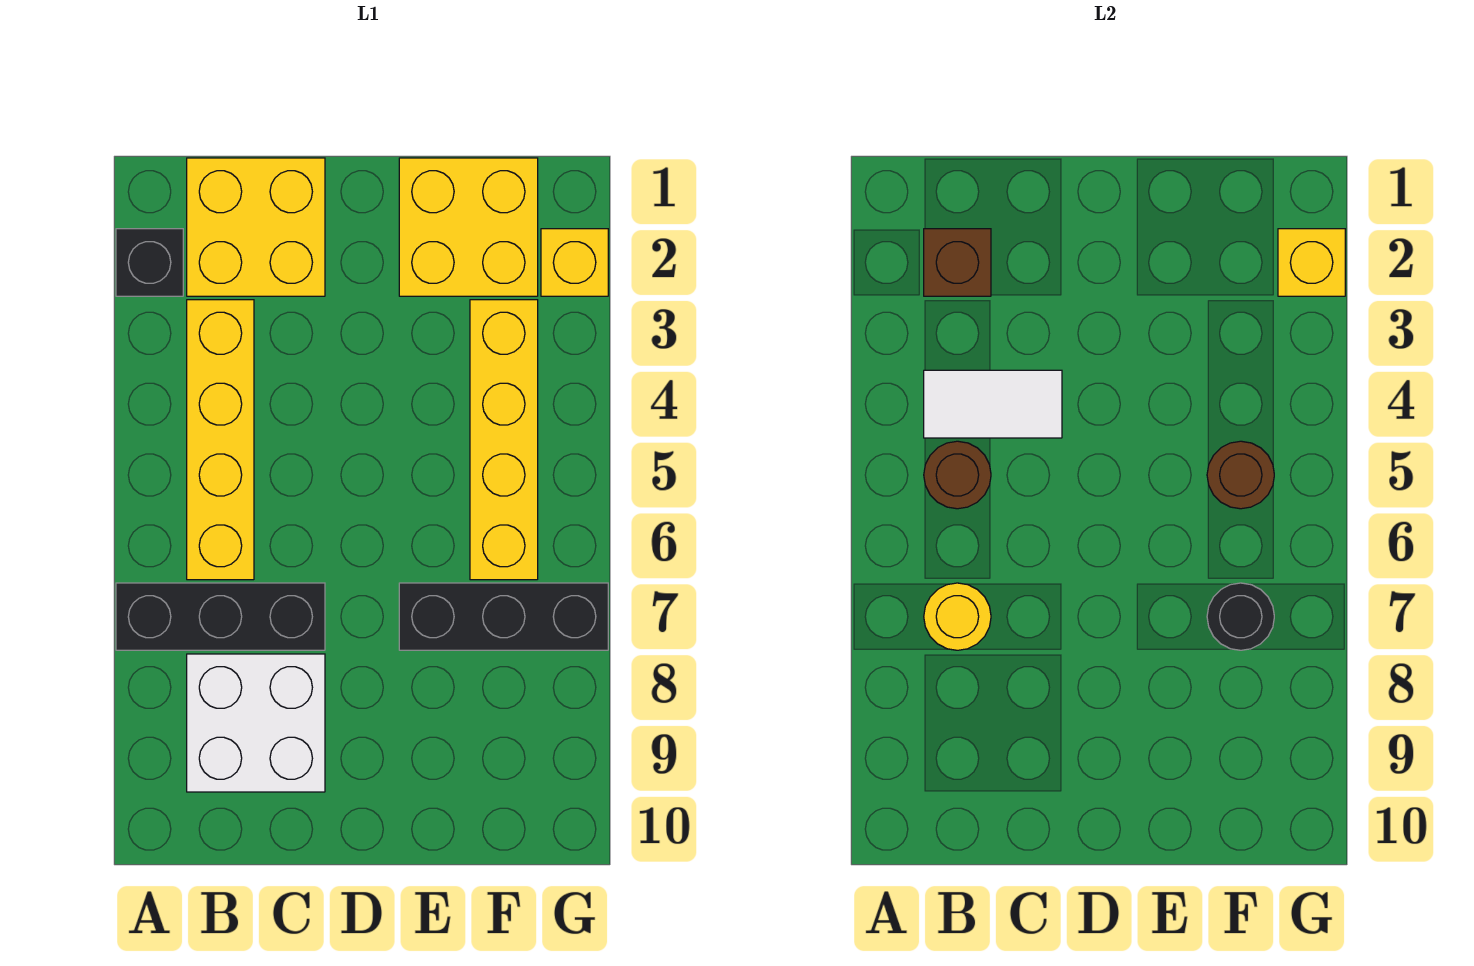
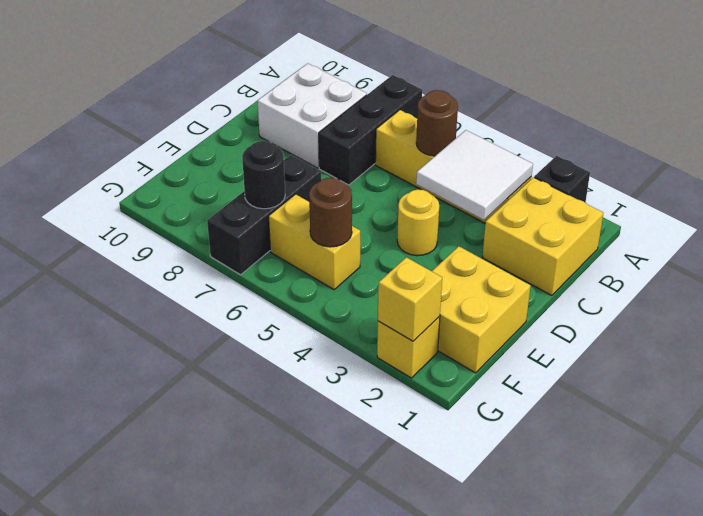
brown brick B2 level 2 -> none
white tile B4:C4 level 2 -> white tile B3:C4 level 2
yellow round brick B7 level 2 -> yellow round brick D4 level 1
yellow brick F3:F6 level 1 -> yellow brick F5:F6 level 1

